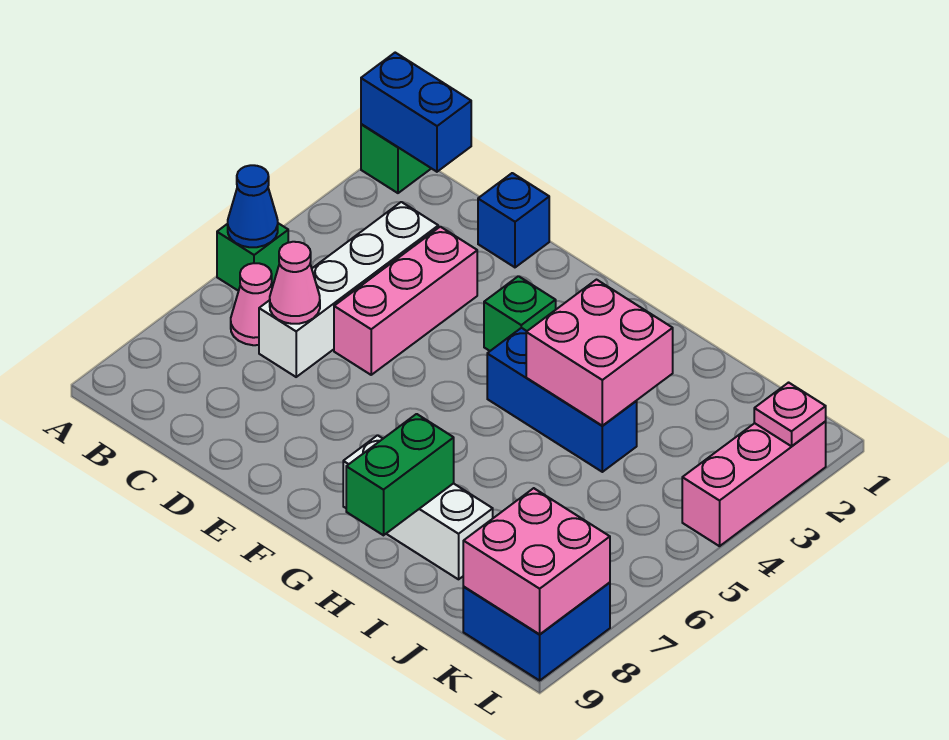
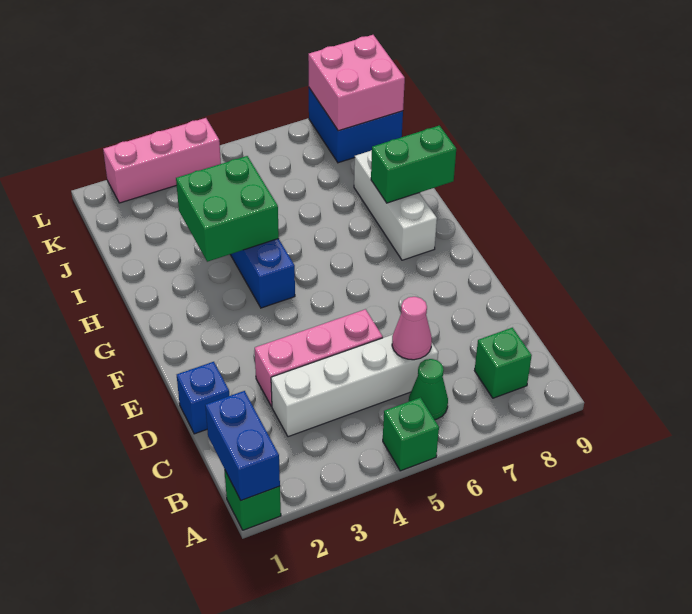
blue cone A5 level 2 -> none
pink cone B6 level 1 -> green cone B6 level 1
green brick F3 level 1 -> green brick B8 level 1
pink brick H3:I4 level 2 -> green brick H3:I4 level 2
pink plate L2 level 2 -> none

